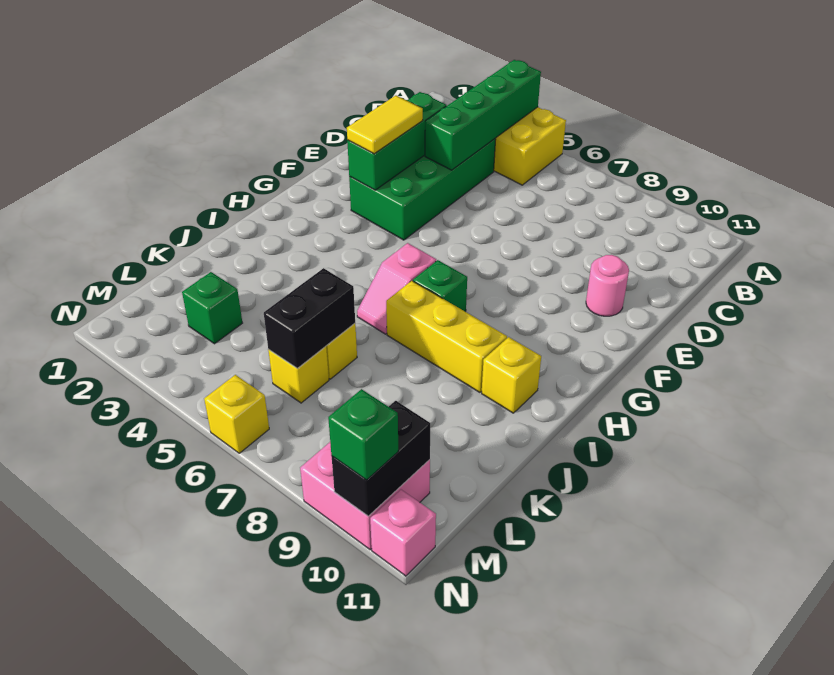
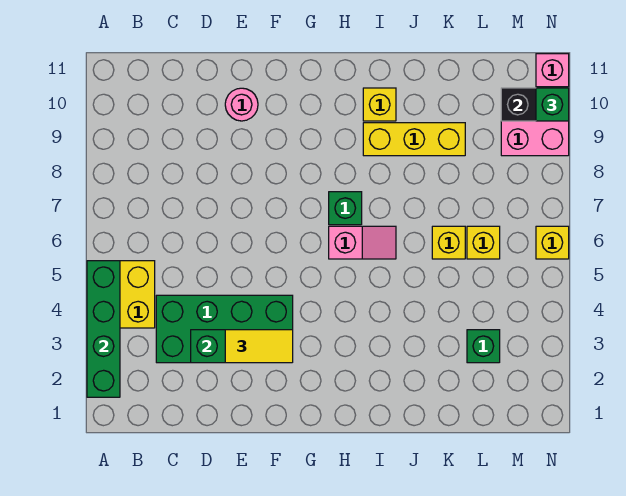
green brick A4:D4 level 2 -> green brick A2:A5 level 2
yellow brick I7:I9 level 1 -> yellow brick I9:K9 level 1
black brick K6:L6 level 2 -> none

